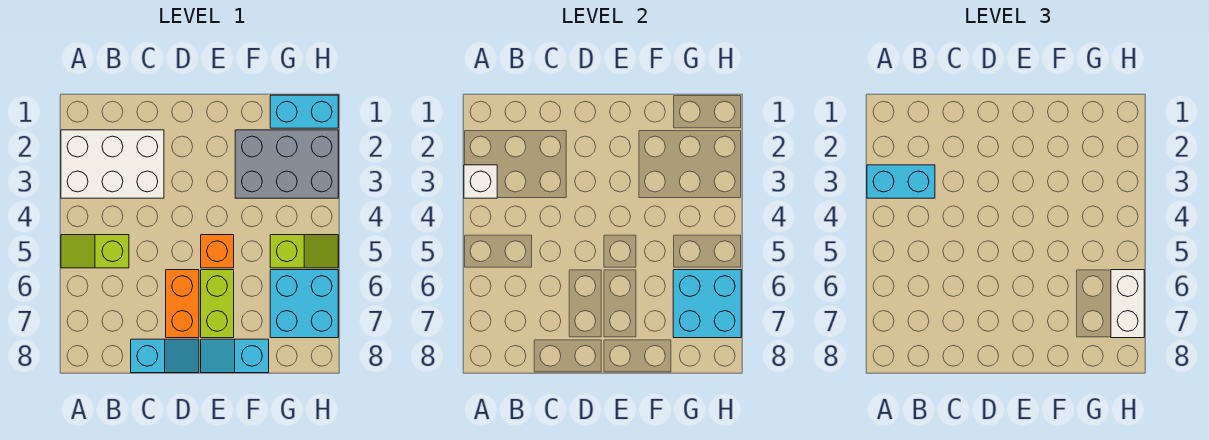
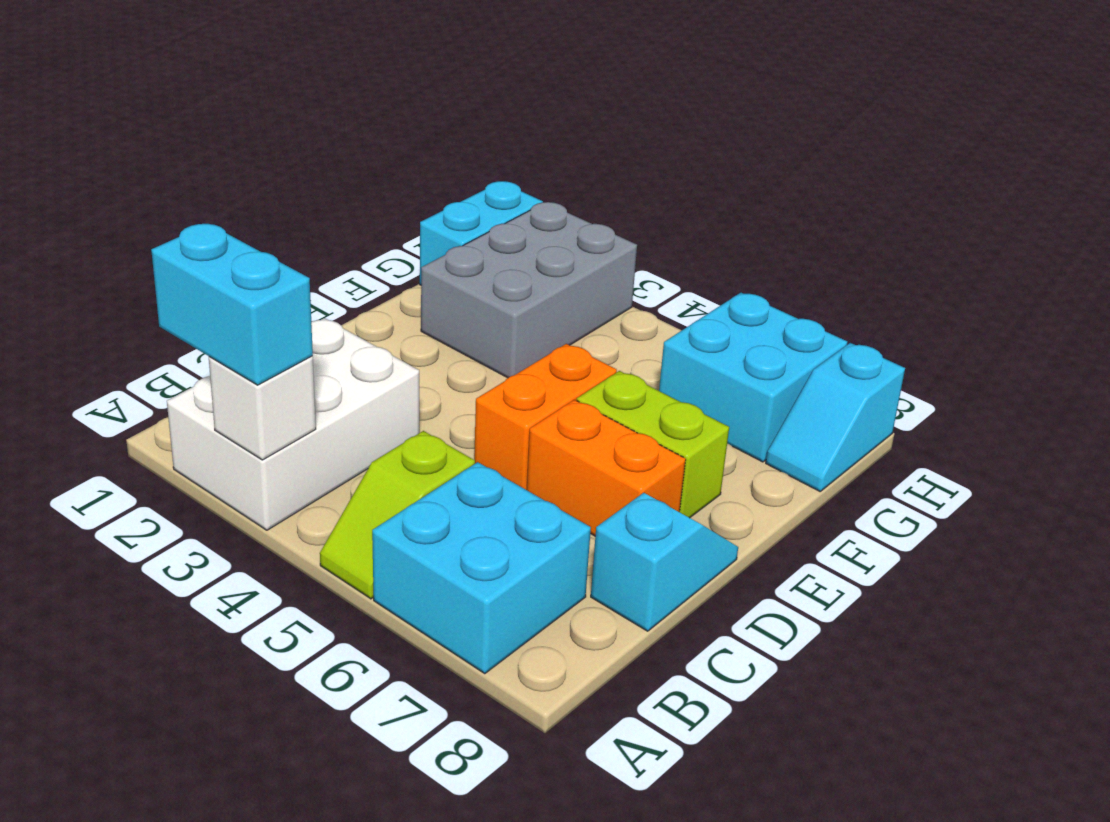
cyan brick A3:B3 level 3 -> cyan brick A2:A3 level 3
orange brick E5 level 1 -> orange brick D5:E5 level 1
cyan slope E8:F8 level 1 top F -> cyan slope G8:H8 level 1 top H
lime slope G5:H5 level 1 top G -> none
cyan brick G6:H7 level 2 -> cyan brick A6:B7 level 1
white brick H6:H7 level 3 -> none

